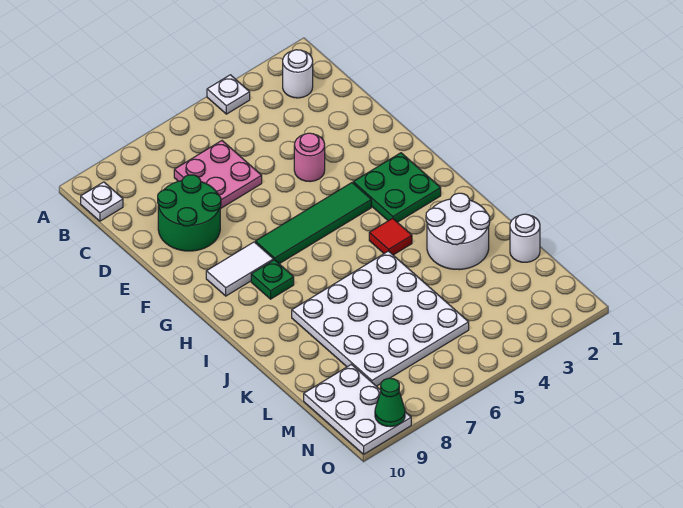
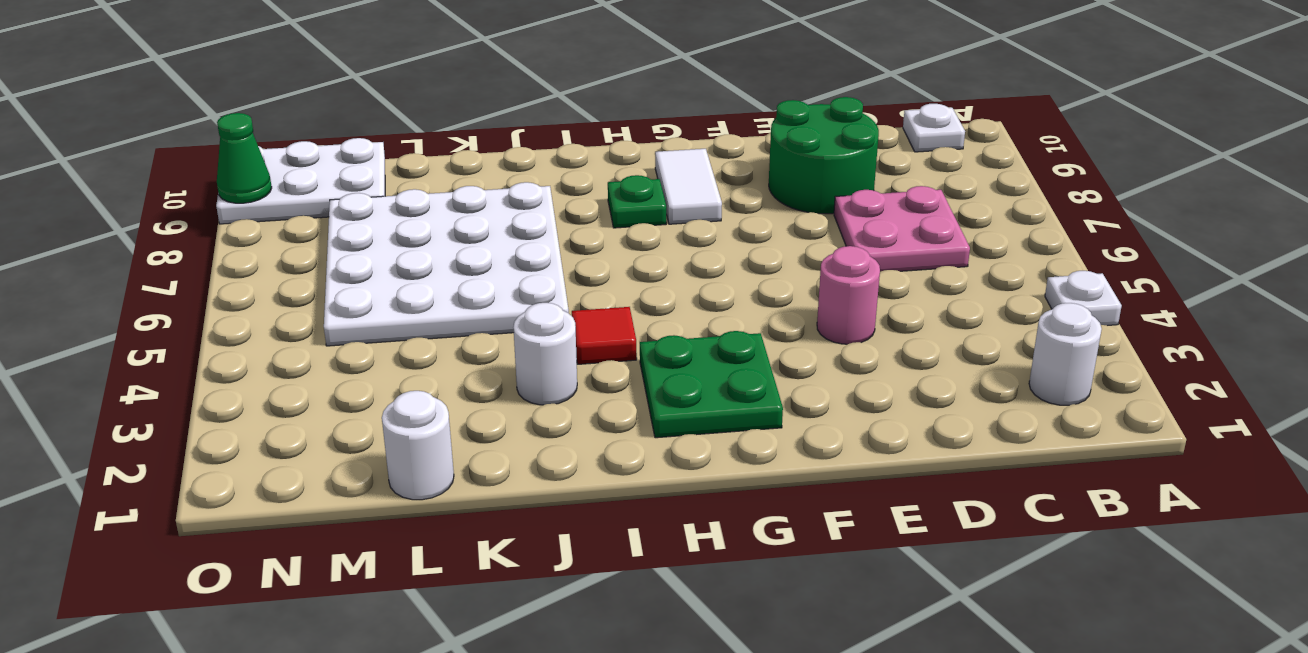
green tile G4:G7 level 1 -> none
white round brick J2:K3 level 1 -> white round brick J3 level 1

